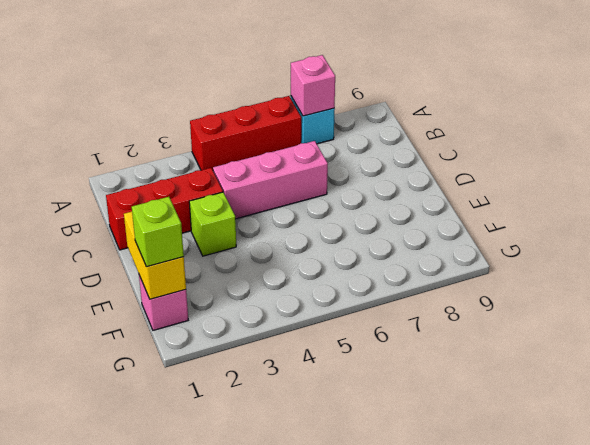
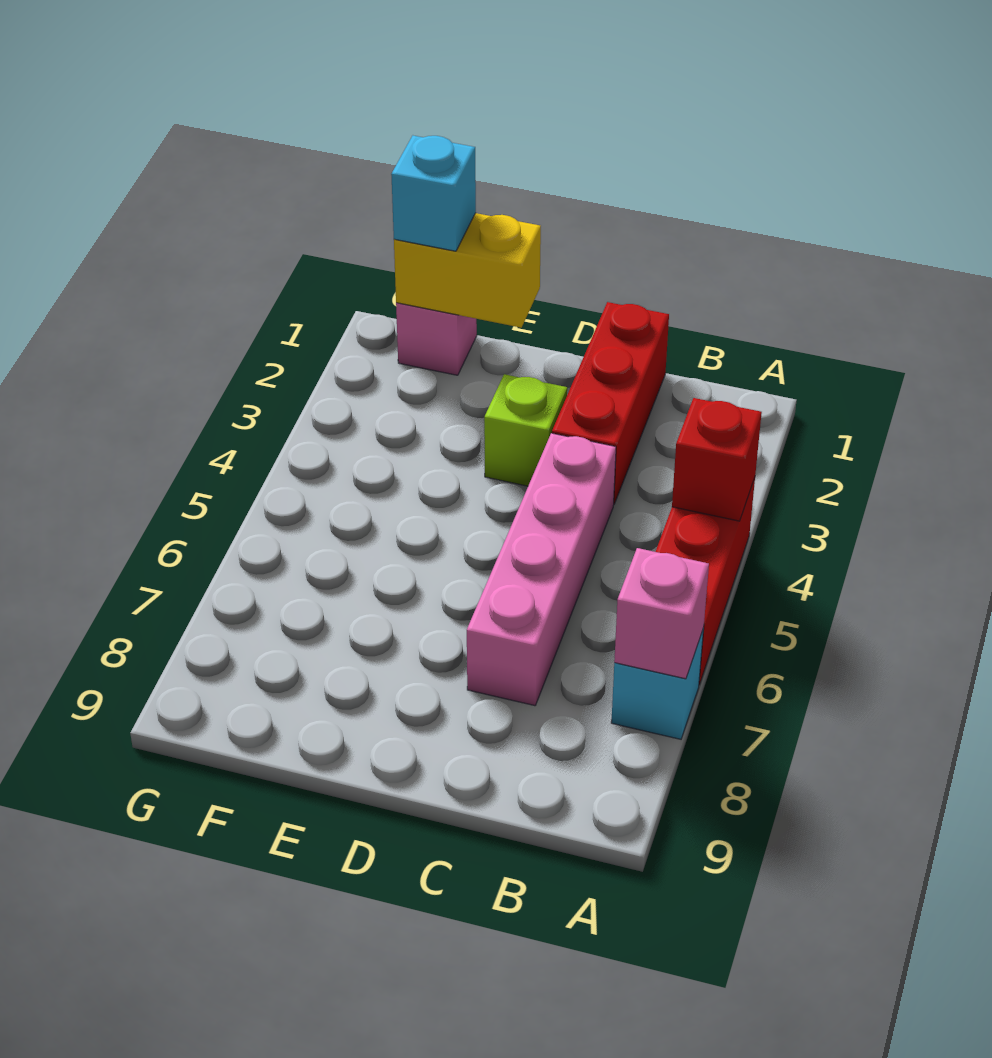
none -> red brick A4 level 2
pink brick C4:C6 level 1 -> pink brick C4:C7 level 1
lime brick F1 level 3 -> cyan brick F1 level 3

